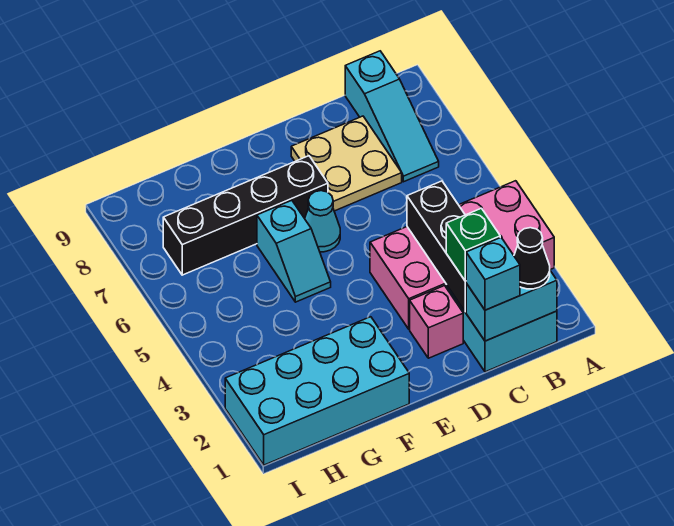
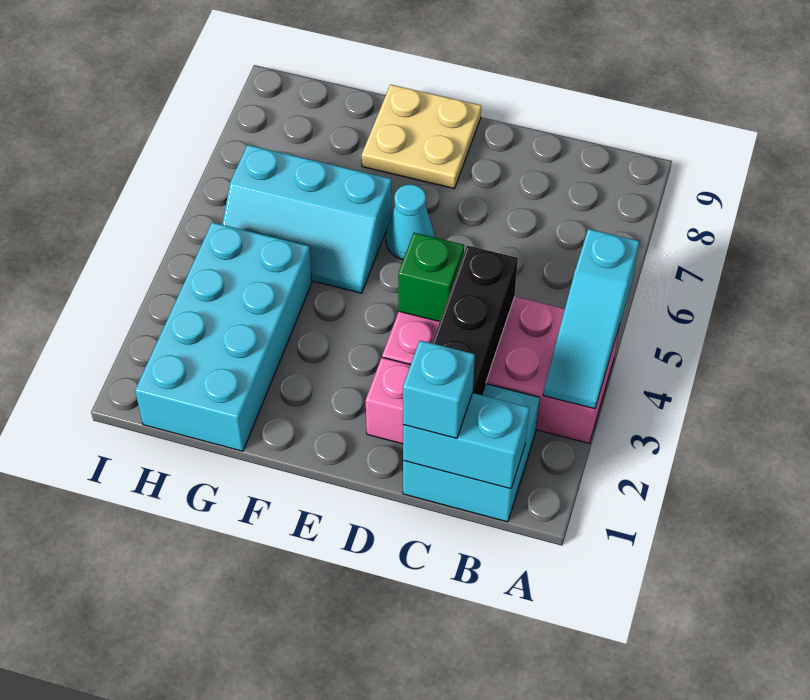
black cone B1 level 3 -> none
cyan slope B7:B9 level 1 top 9 -> cyan slope A3:A5 level 2 top 5
green brick C2 level 3 -> green brick D4 level 2
tan plate C7:D8 level 1 -> tan plate E8:F9 level 1
black brick E7:H7 level 1 -> none
cyan brick F1:I2 level 1 -> cyan brick G1:H4 level 1
cyan slope F5:F6 level 1 top 6 -> cyan slope F5:H6 level 1 top 6

